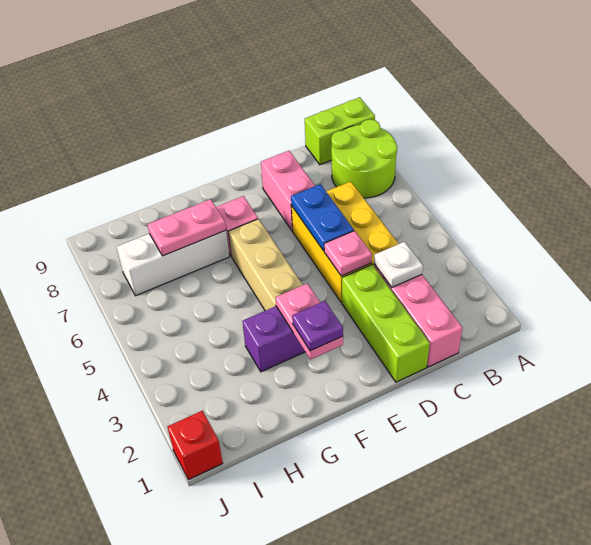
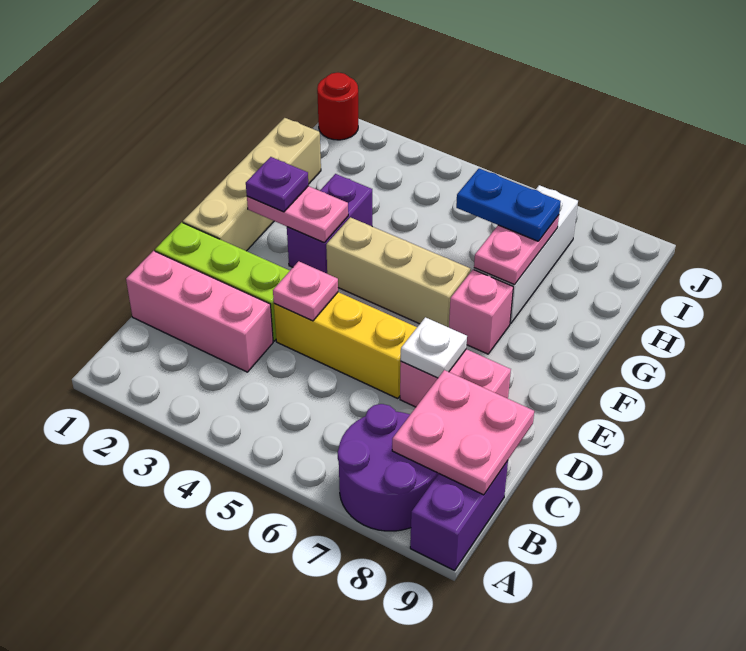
lime round brick A7:B8 level 1 -> purple round brick A7:B8 level 1
lime brick A9:B9 level 1 -> purple brick A9:B9 level 1
none -> pink plate B8:C9 level 2
white plate C3 level 2 -> white plate D7 level 2
yellow brick C4:D6 level 1 -> yellow brick D4:D6 level 1
blue plate D5:D6 level 2 -> blue plate H6:H7 level 3
none -> tan brick E1:H1 level 1
red brick J1 level 1 -> red round brick J1 level 1

